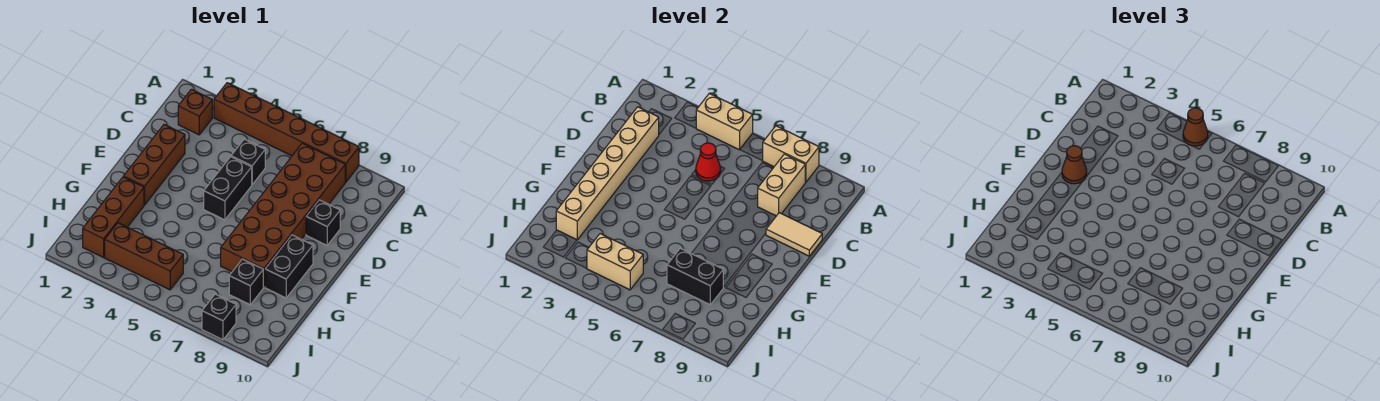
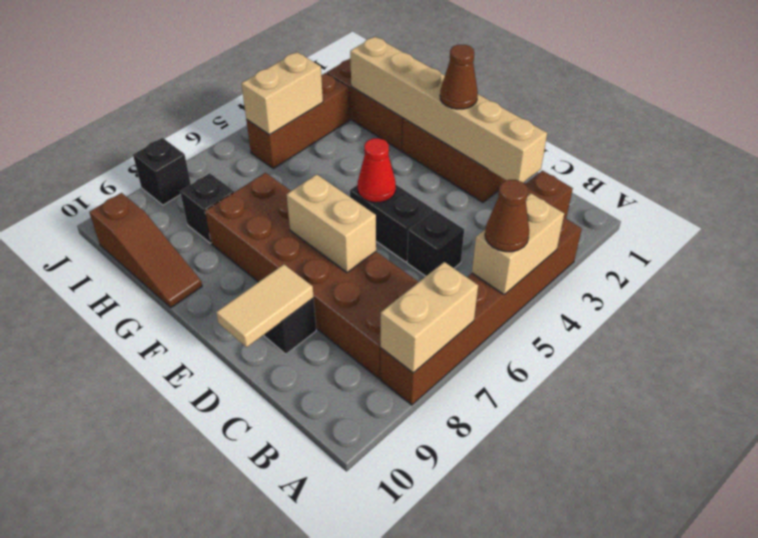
tan brick B8:C8 level 2 -> tan brick D7:E7 level 2
red cone C5 level 2 -> red cone E5 level 2
black brick F9:G9 level 1 -> none
none -> brown slope G10:I10 level 1 top I
black brick H7:H8 level 2 -> none

